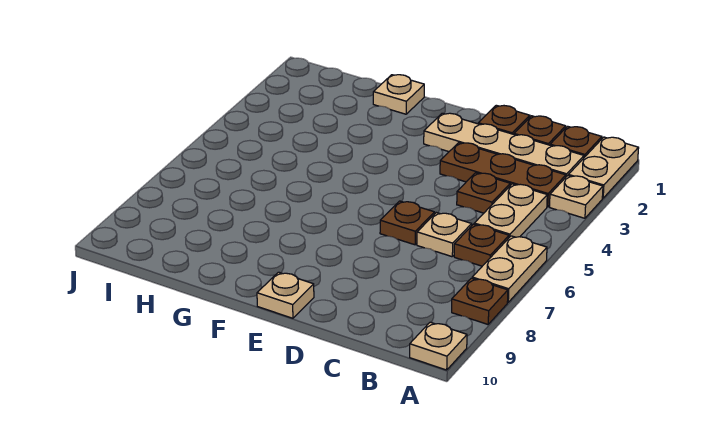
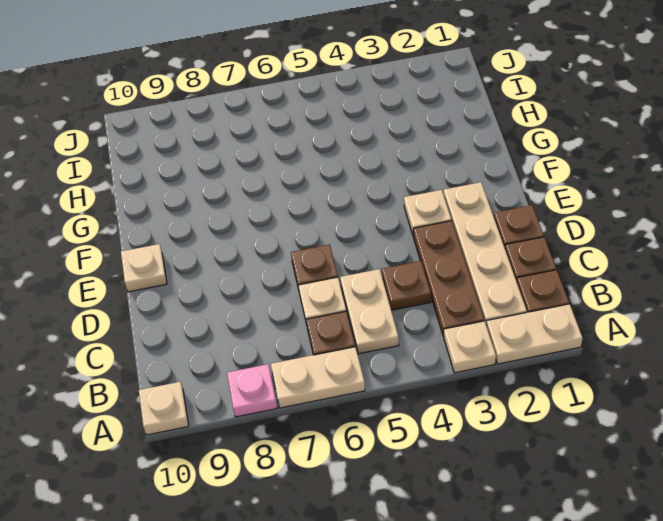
brown plate A8 level 1 -> pink plate A8 level 1
tan plate B4:B5 level 1 -> tan plate B5:C5 level 1
tan plate G1 level 1 -> tan plate E3 level 1

